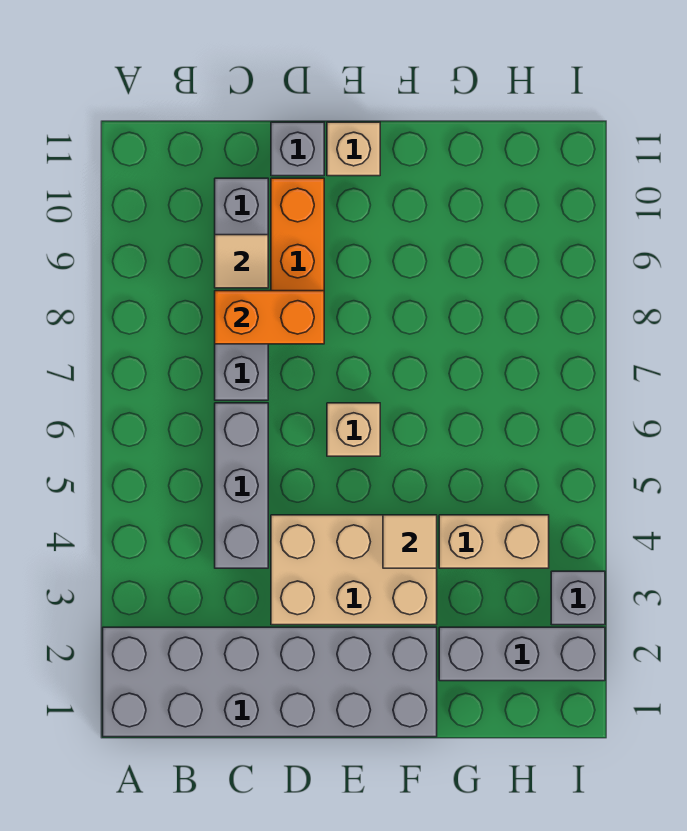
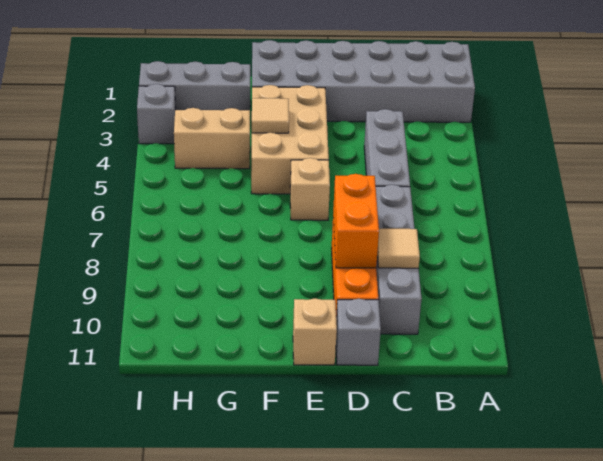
orange brick C8:D8 level 2 -> orange brick D8:D9 level 2
tan brick D3:F4 level 1 -> tan brick E3:F5 level 1

